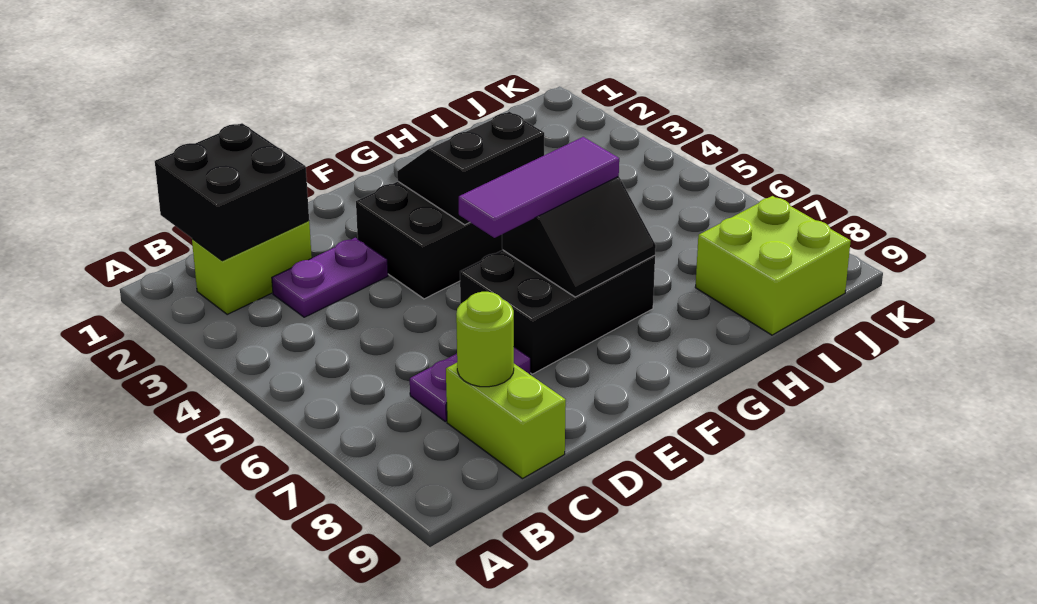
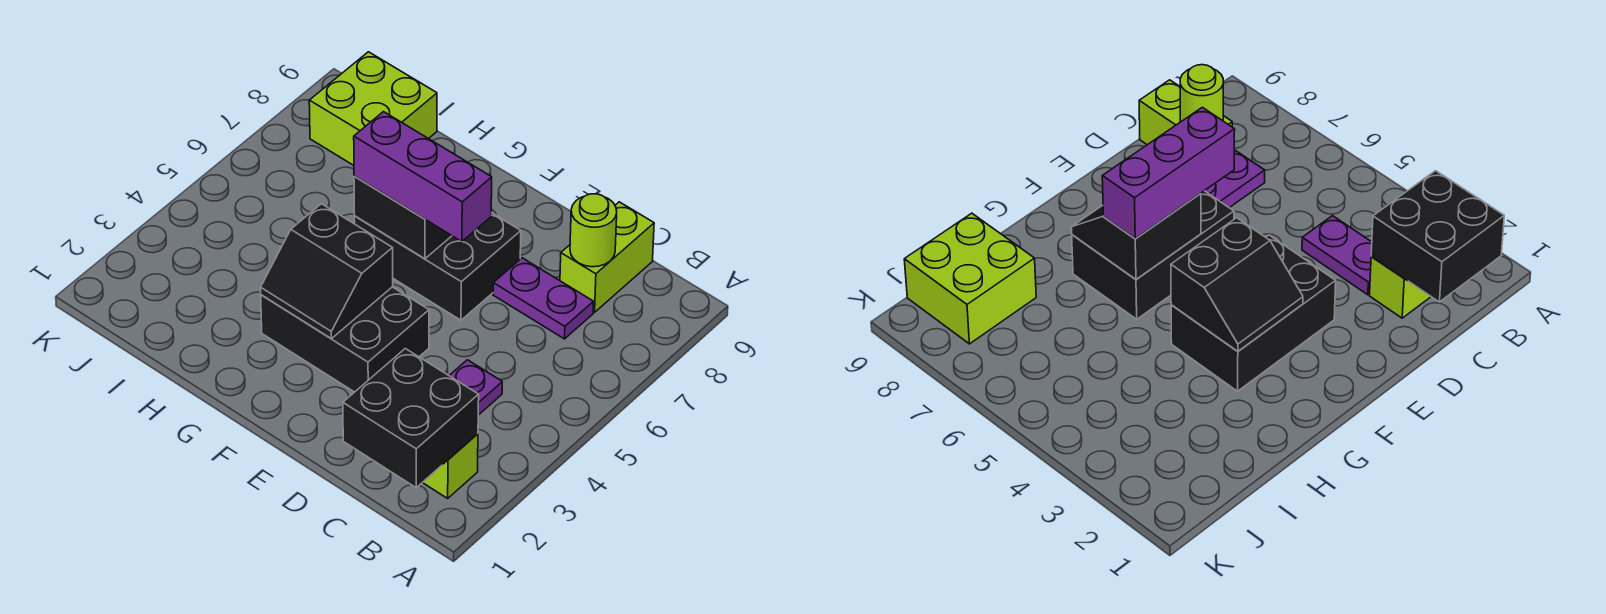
purple plate C3:D3 level 1 -> purple plate C3:C4 level 1
purple tile E6:G6 level 3 -> purple brick E6:G6 level 3

